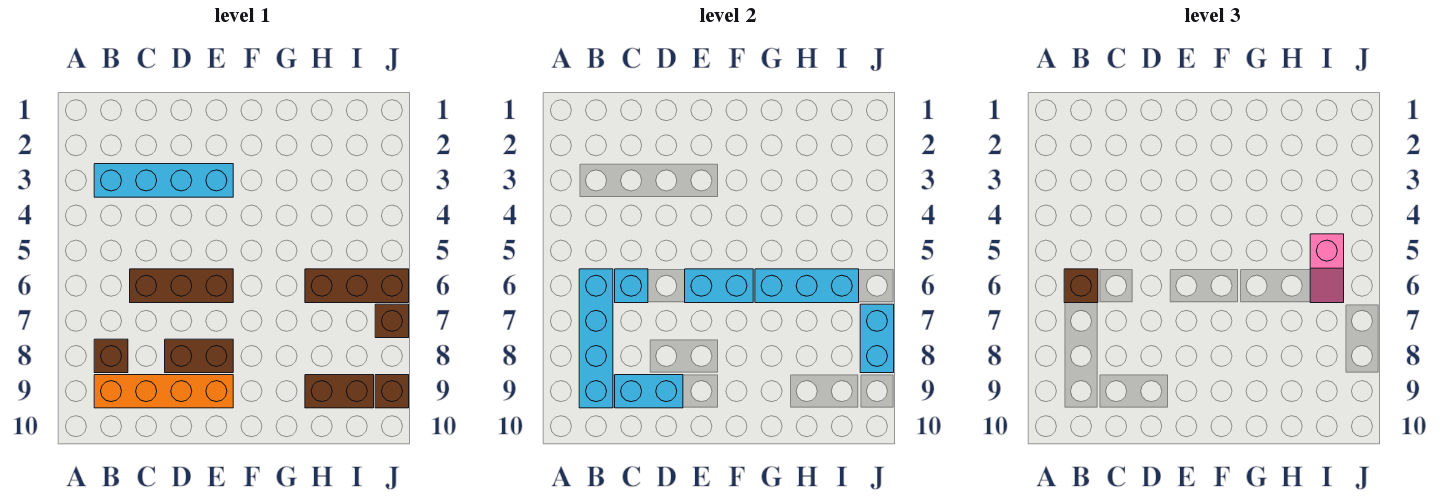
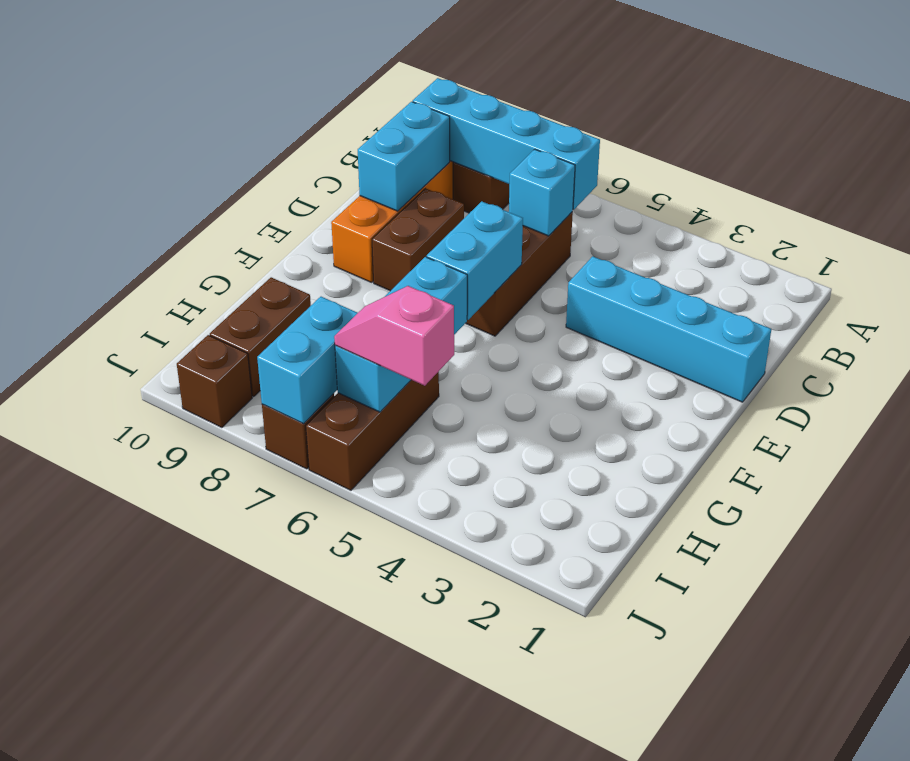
cyan brick B3:E3 level 1 -> cyan brick D1:D4 level 1
brown brick B6 level 3 -> none
cyan brick J7:J8 level 2 -> cyan brick I7:J7 level 2

